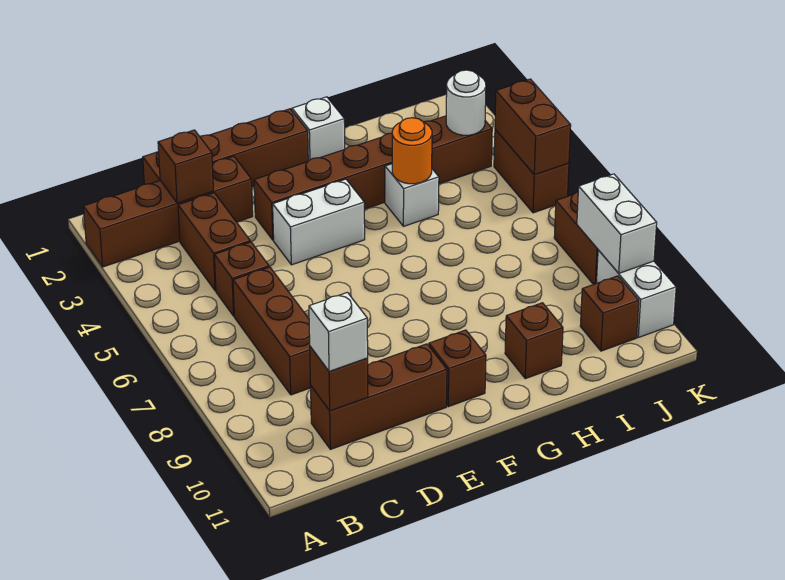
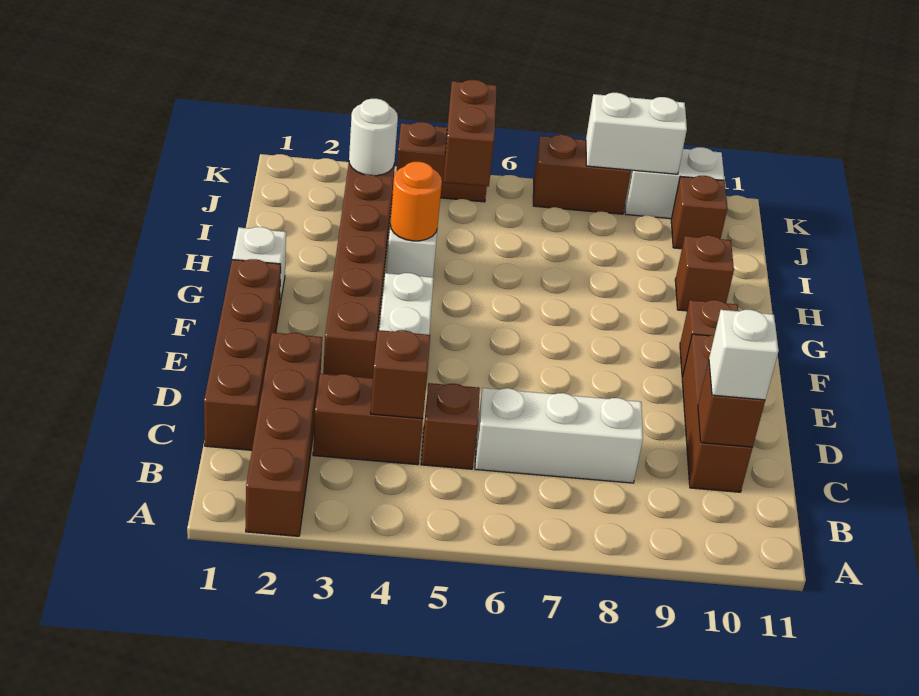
brown brick C2 level 2 -> brown brick C4 level 2
brown brick C6:C8 level 1 -> white brick C6:C8 level 1
brown brick K4:K5 level 2 -> brown brick J5:K5 level 2

